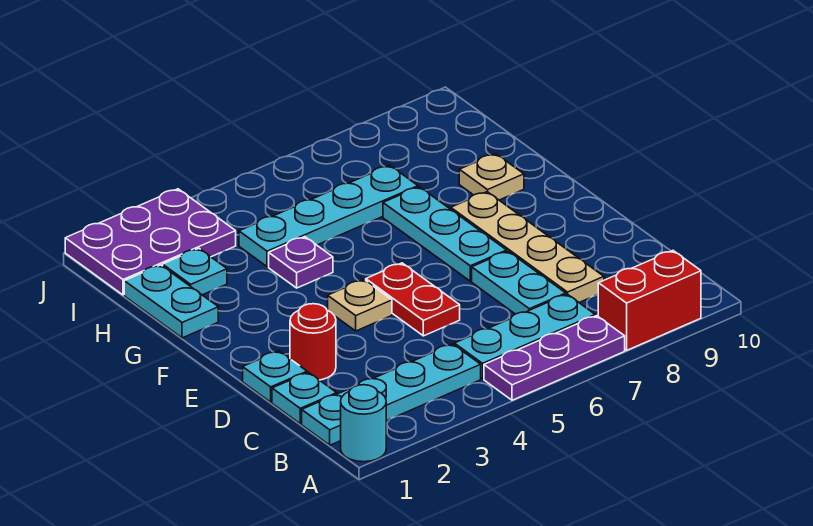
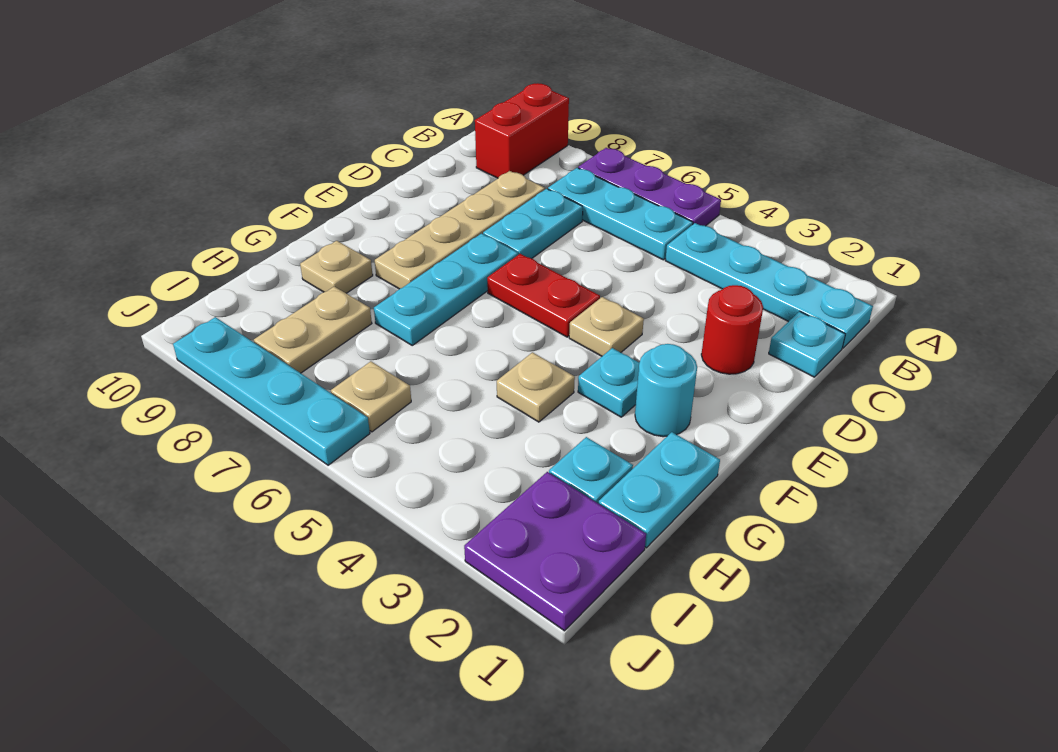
cyan round brick A1 level 1 -> cyan round brick F2 level 1
red brick A8:A9 level 1 -> red brick A9:B9 level 1
cyan plate D1 level 1 -> cyan plate F3 level 1
red plate D5:E5 level 1 -> red plate E5:E6 level 1
purple plate G4 level 1 -> tan plate G4 level 1
cyan plate H4:H7 level 1 -> cyan plate J6:J9 level 1
none -> tan plate H8:I8 level 1
purple plate I1:J3 level 1 -> purple plate I1:J2 level 1
none -> tan plate I6 level 1

